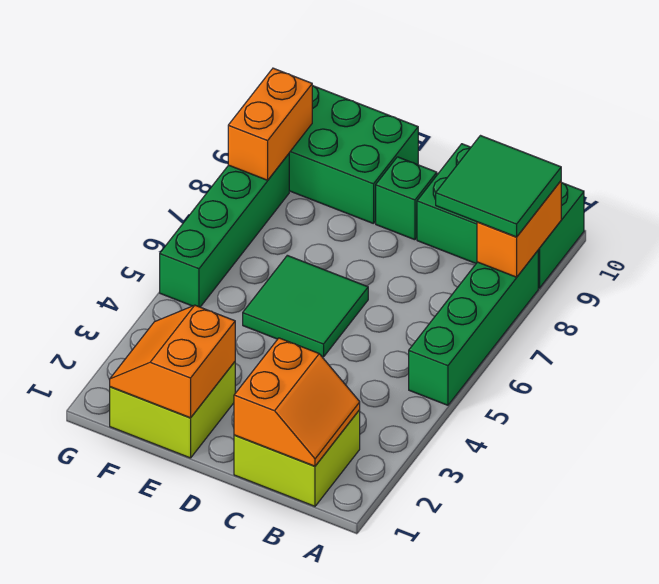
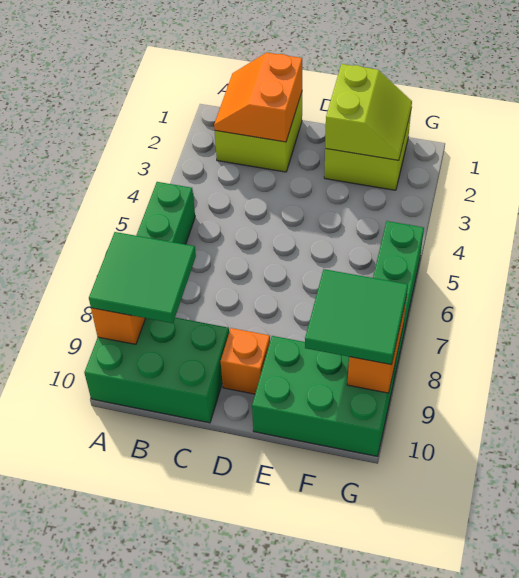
green tile D5:E6 level 1 -> green tile F8:G9 level 3
green brick D9 level 1 -> orange brick D9 level 1
orange slope E1:F2 level 2 top E -> lime slope E1:F2 level 2 top E

